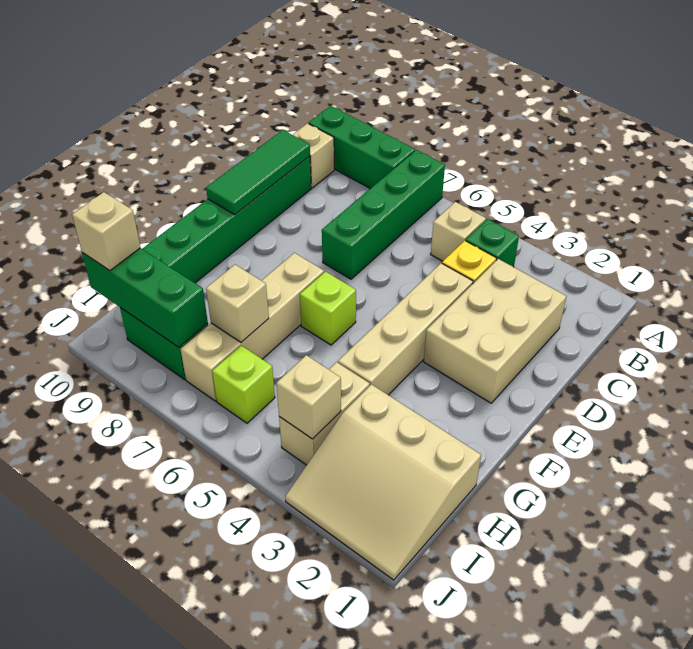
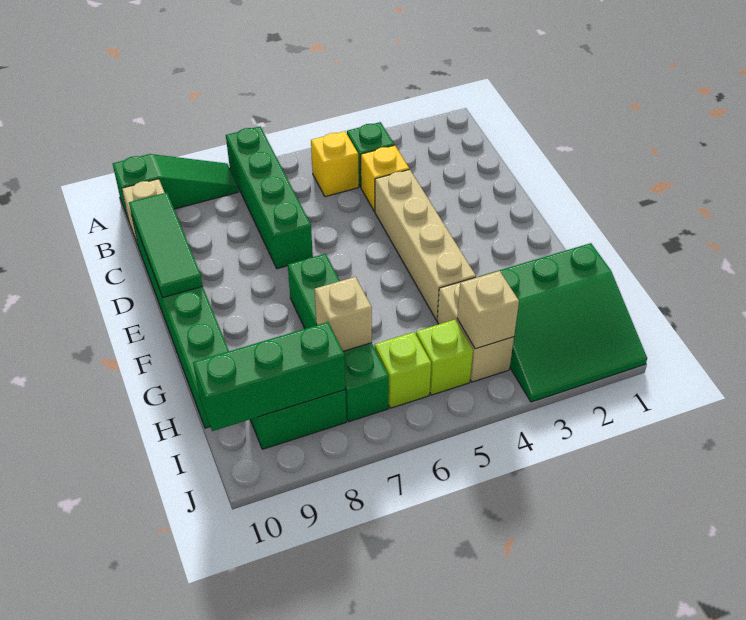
green brick A8:A10 level 1 -> green slope A8:A10 level 1 top 10
tan brick B5 level 1 -> yellow brick B5 level 1
tan brick C2:E3 level 1 -> none
lime brick F6 level 1 -> lime brick I5 level 1
tan brick F7:I7 level 1 -> green brick F7:I7 level 1
tan slope H1:J3 level 1 top H -> green slope H1:J3 level 1 top H
tan brick I10 level 3 -> none

